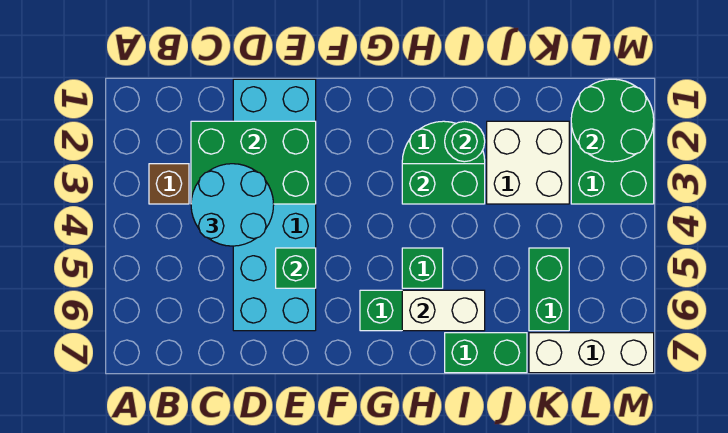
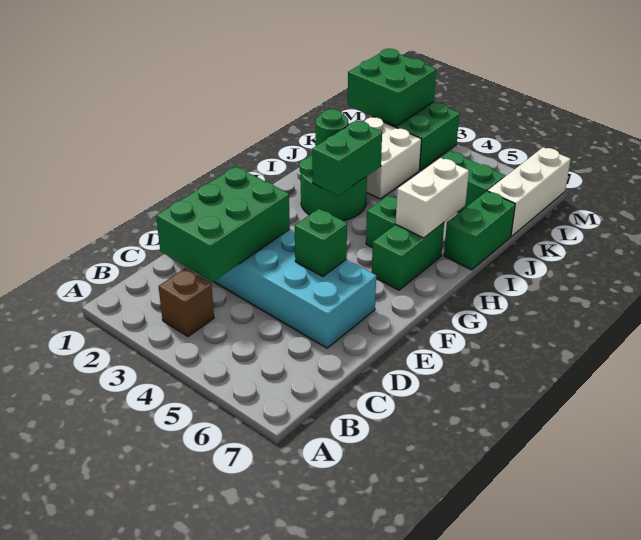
cyan round brick C3:D4 level 3 -> none
green round brick L1:M2 level 2 -> green brick L1:M2 level 2

